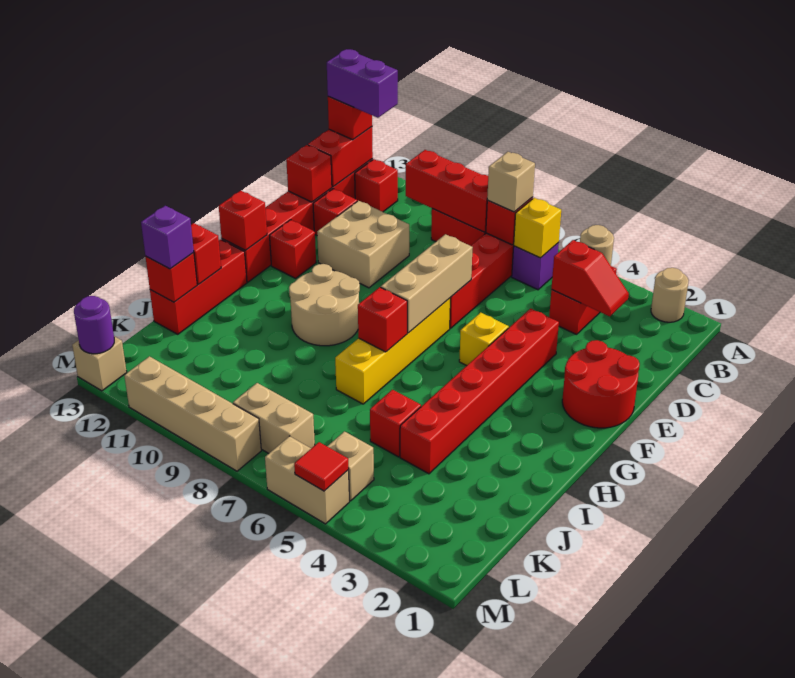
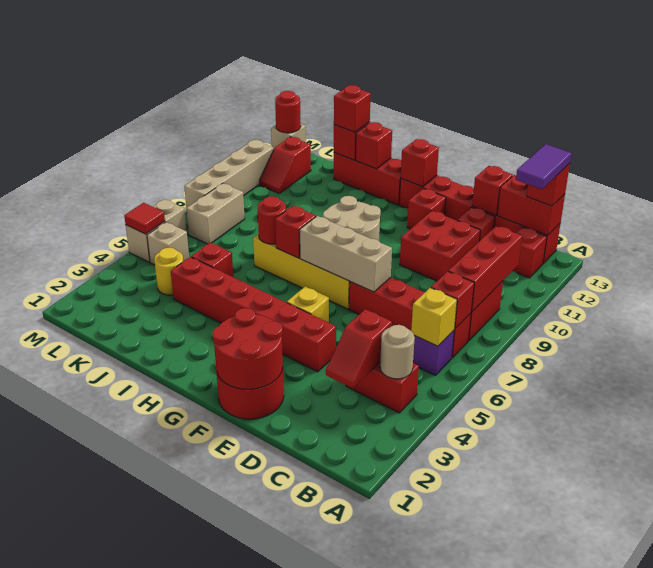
tan round brick A2 level 1 -> none
tan brick B7 level 3 -> none
purple brick B12:B13 level 4 -> purple tile B12:B13 level 4
tan brick D10:E11 level 1 -> red brick D10:E11 level 1
none -> red round brick E1:F2 level 2
none -> red round brick I7 level 2
purple brick J13 level 3 -> red brick J13 level 3
none -> yellow round brick K4 level 1
none -> red slope L11:L12 level 1 top 12
purple round brick M13 level 2 -> red round brick M13 level 2

